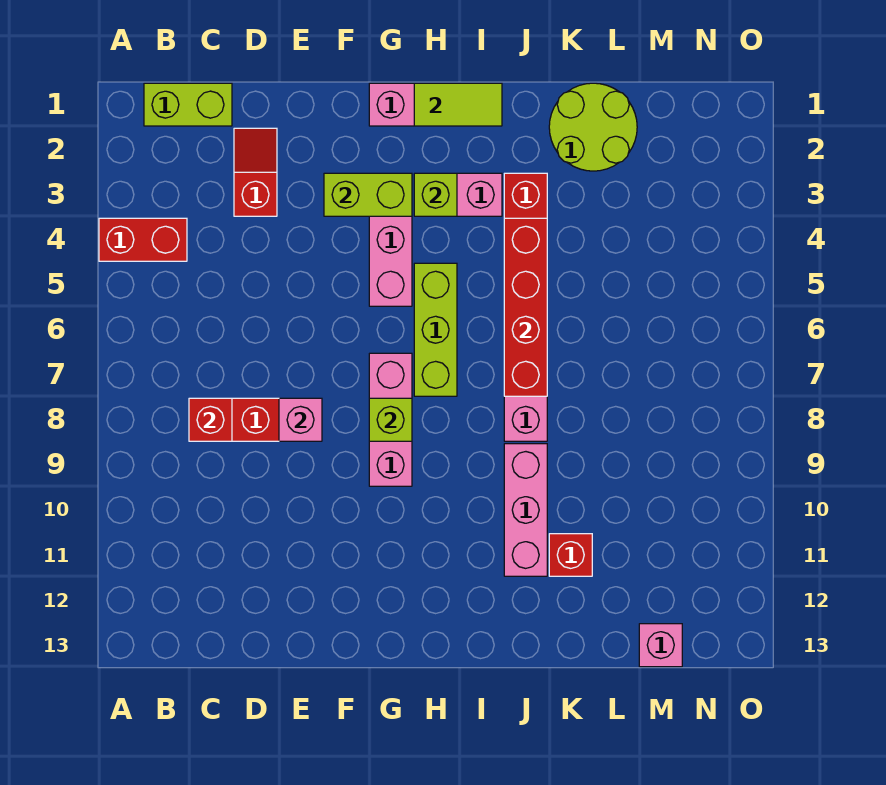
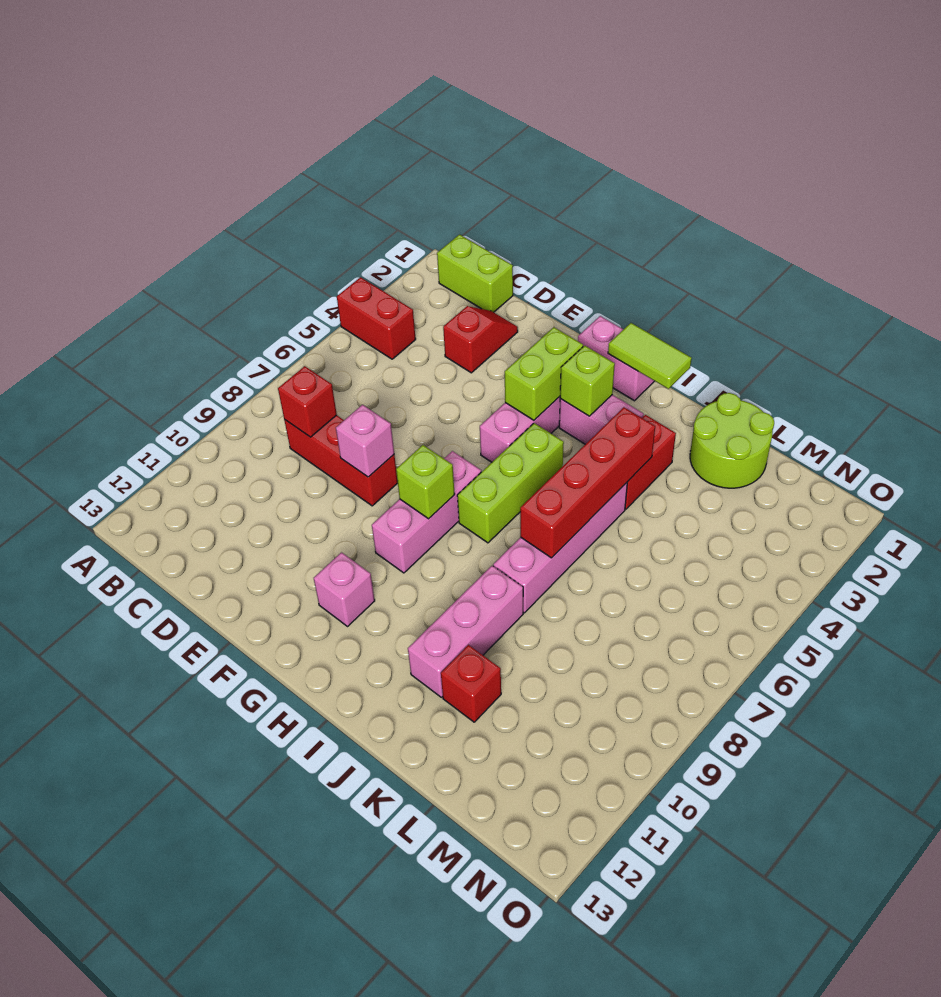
lime brick F3:G3 level 2 -> lime brick G3:G4 level 2
pink brick M13 level 1 -> pink brick G11 level 1

